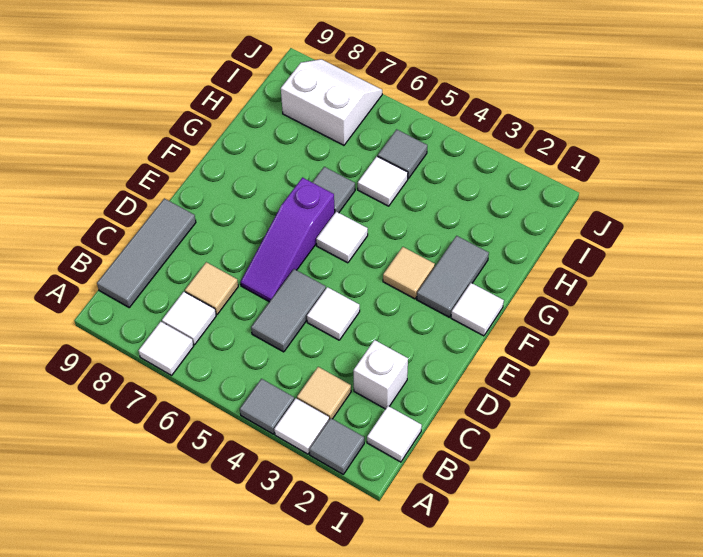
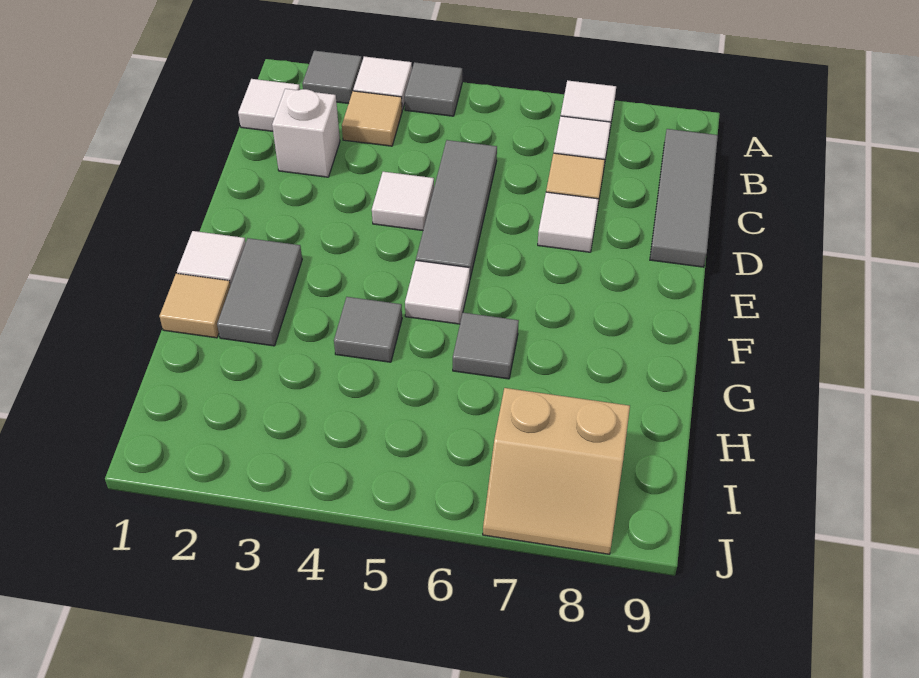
grey tile C5:D5 level 1 -> grey tile C5:E5 level 1
purple slope D6:F6 level 1 top F -> none
tan tile F3 level 1 -> tan tile G1 level 1
white tile H5 level 1 -> white tile D7 level 1
grey tile I5 level 1 -> grey tile G4 level 1
white slope I7:J8 level 1 top I -> tan slope I7:J8 level 1 top I

